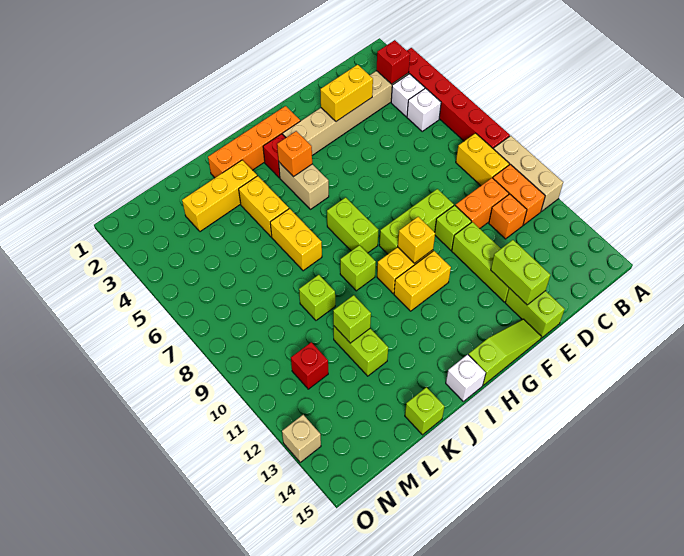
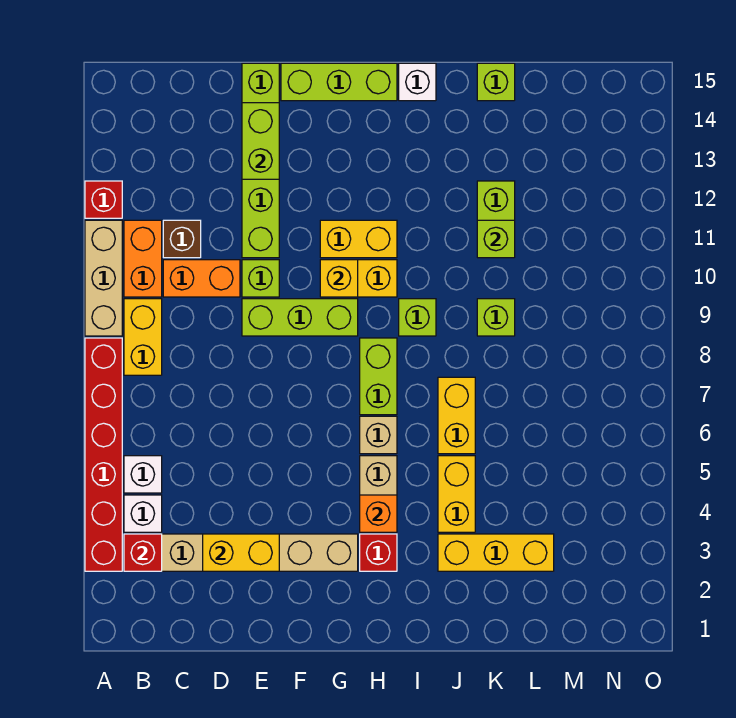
orange brick C11 level 1 -> brown brick C11 level 1
lime slope F15:H15 level 1 top H -> lime brick F15:H15 level 1
orange brick G2:J2 level 1 -> none
red brick M11 level 1 -> red brick A12 level 1
tan brick O13 level 1 -> tan brick H6 level 1

